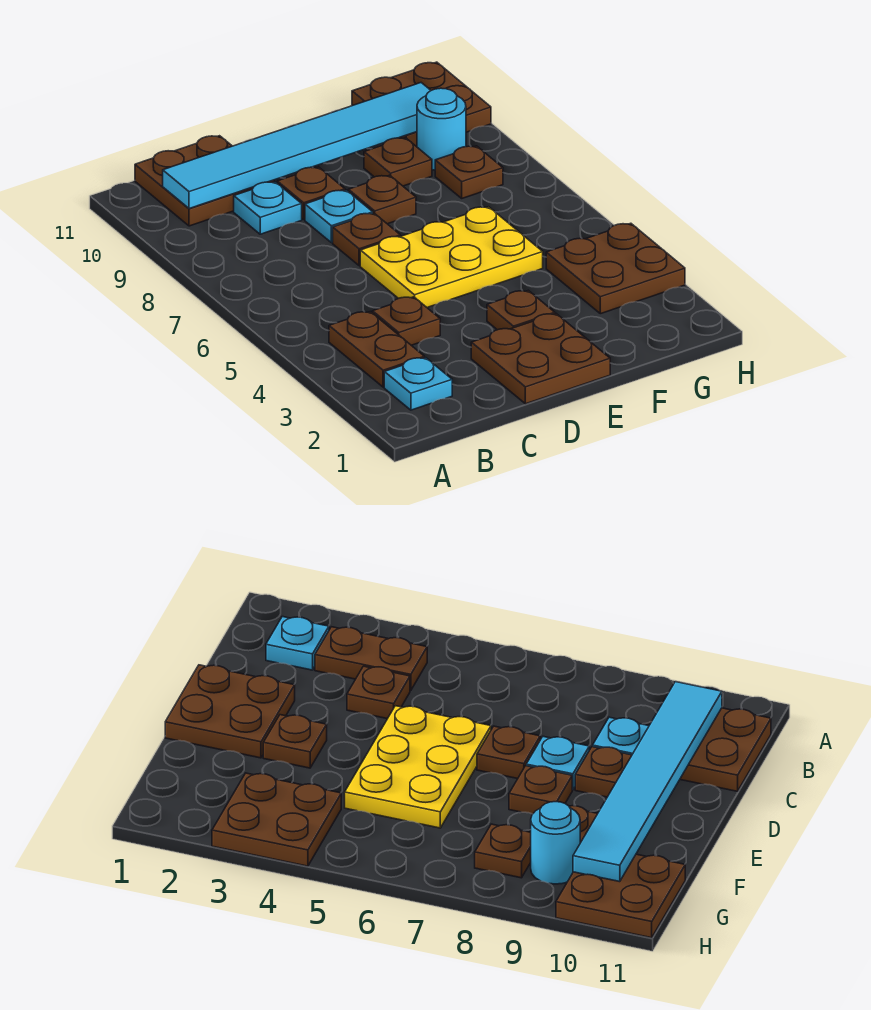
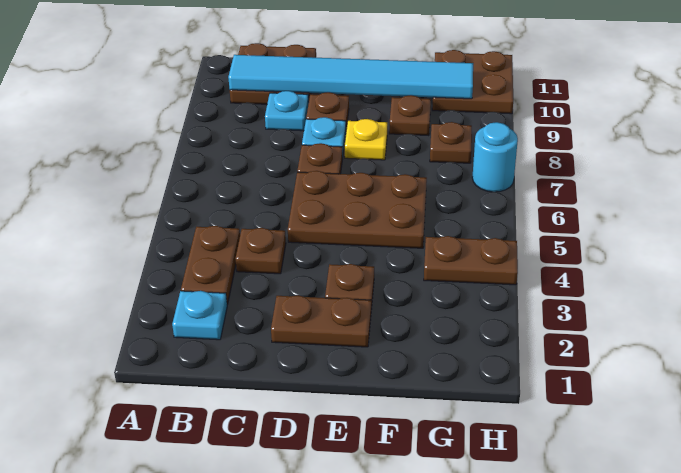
brown plate D1:E2 level 1 -> brown plate D2:E2 level 1
yellow plate D5:F6 level 1 -> brown plate D5:F6 level 1
brown plate E8 level 1 -> yellow plate E8 level 1
brown plate G3:H4 level 1 -> brown plate G4:H4 level 1
cyan round brick G9 level 1 -> cyan round brick H7 level 1

